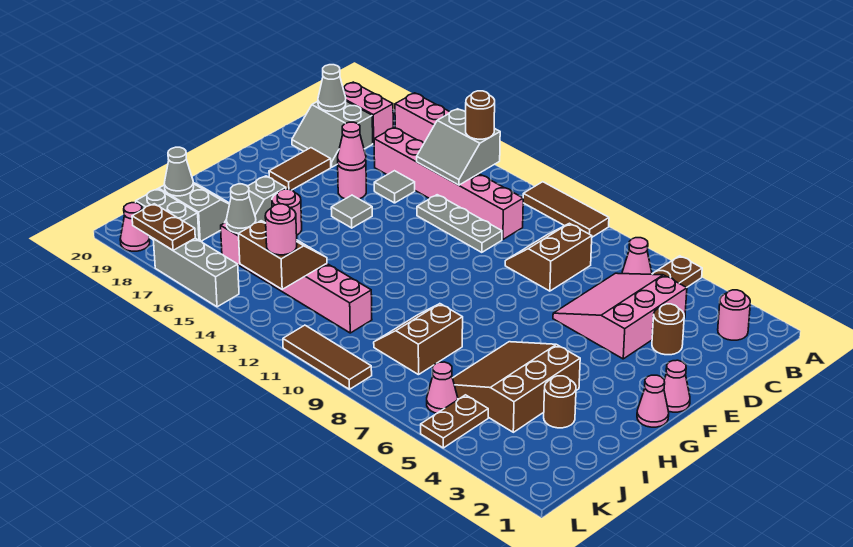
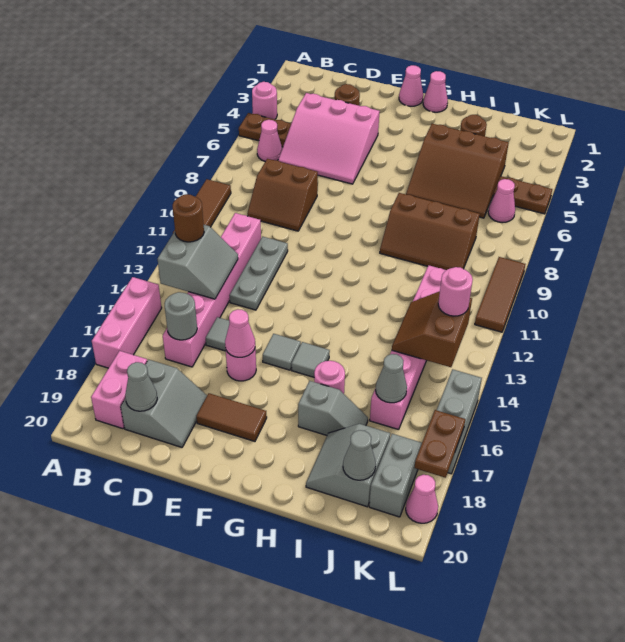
pink round brick B2 level 1 -> pink round brick A4 level 1
none -> grey round brick C16 level 2
none -> grey tile G15 level 1
brown slope I8:J9 level 1 top 8 -> brown slope H8:J9 level 1 top 8

